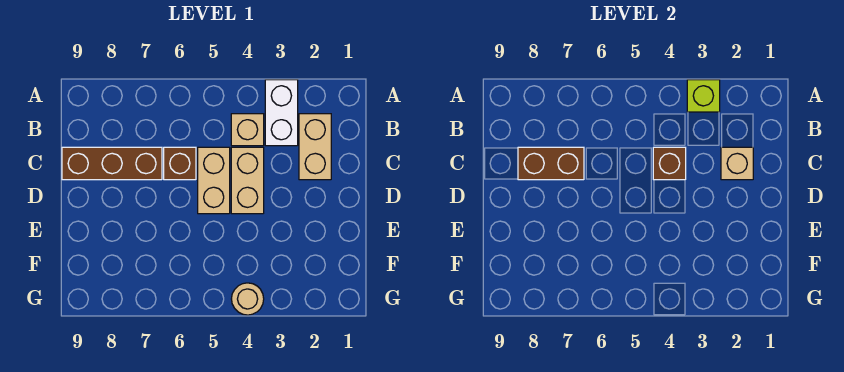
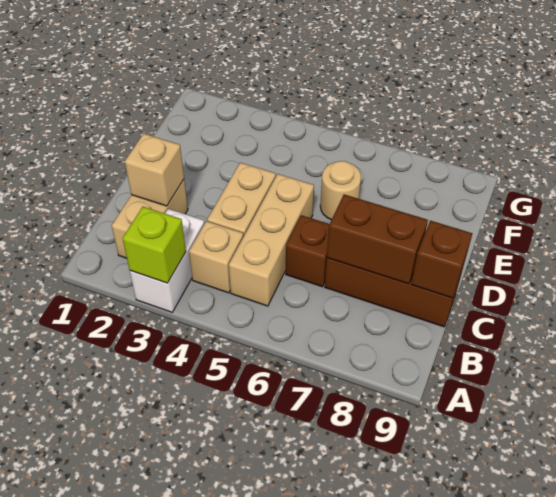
brown brick C4 level 2 -> brown brick C9 level 2
tan brick C5:D5 level 1 -> tan brick B5:D5 level 1
tan round brick G4 level 1 -> tan round brick E6 level 1

